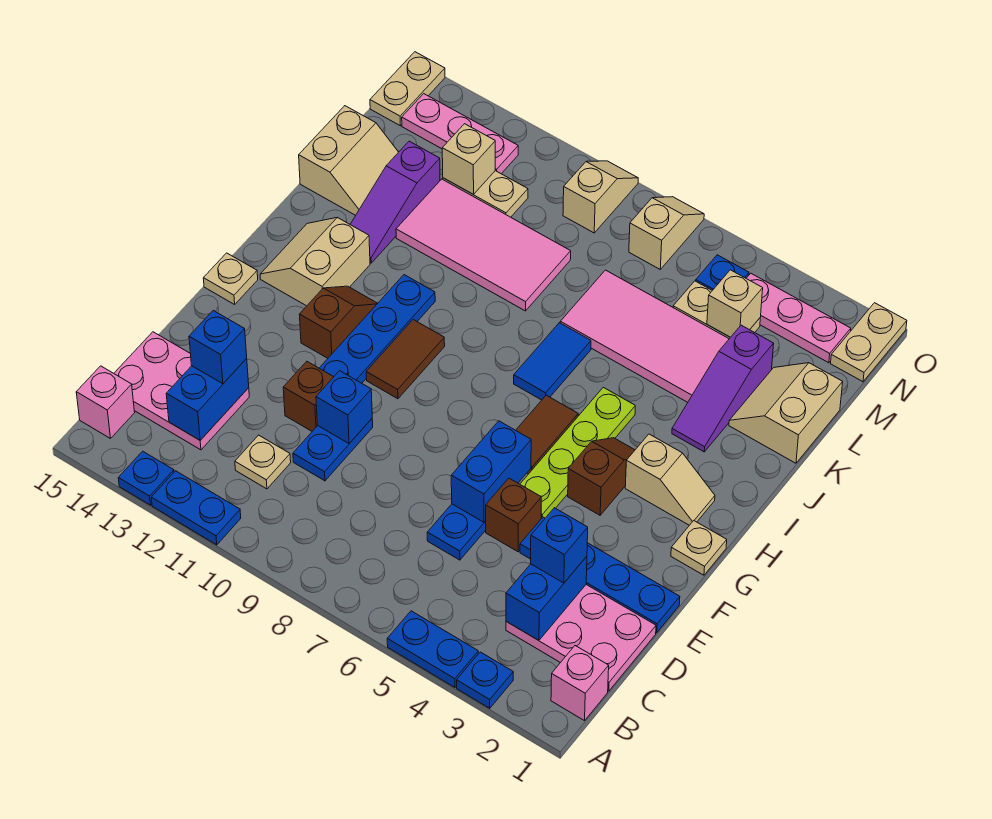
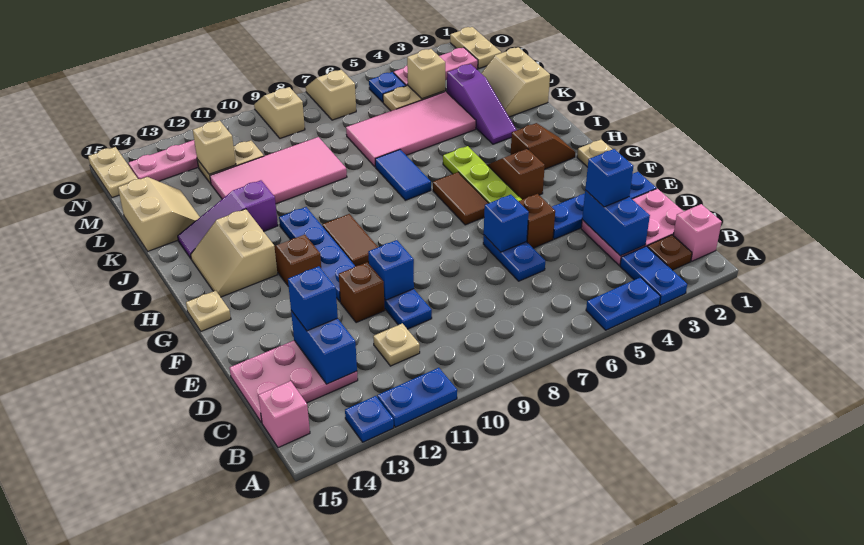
blue plate A3 level 1 -> blue plate A3:B3 level 1
none -> brown plate B2 level 1
blue brick E6:F6 level 2 -> blue brick E6 level 2
tan slope H2:H3 level 1 top 3 -> brown slope H2:H3 level 1 top 3
purple slope J13:L13 level 1 top L -> purple slope J12:J14 level 1 top 12

